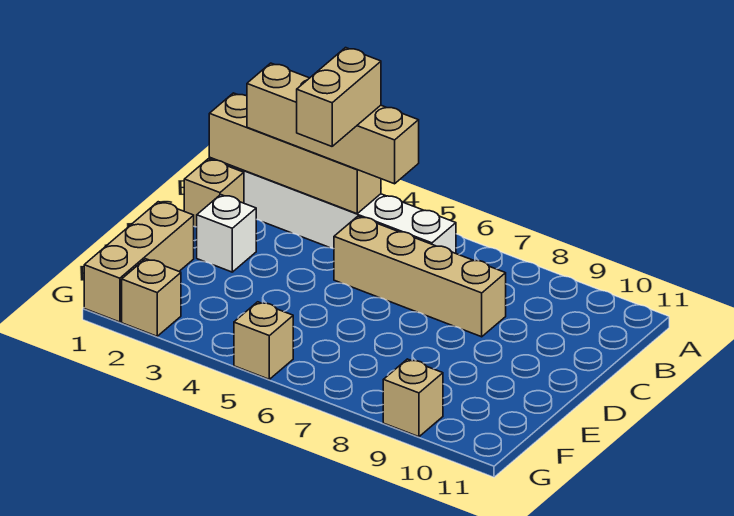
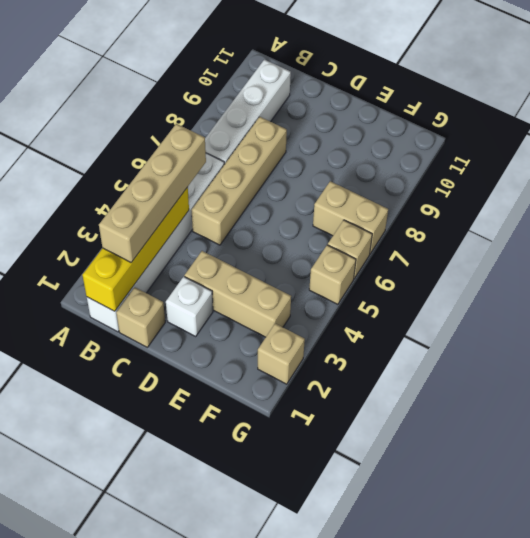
tan brick B1:B4 level 2 -> yellow brick B1:B4 level 2
tan brick B4:C4 level 4 -> tan brick F7:G7 level 1
none -> white brick B7:B10 level 1
tan brick E1:G1 level 1 -> tan brick D3:F3 level 1
tan brick G9 level 1 -> tan brick G6 level 1

